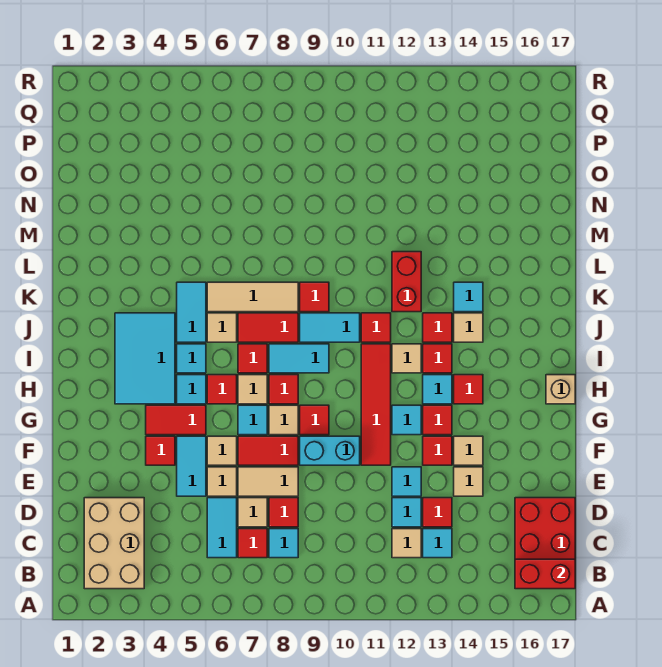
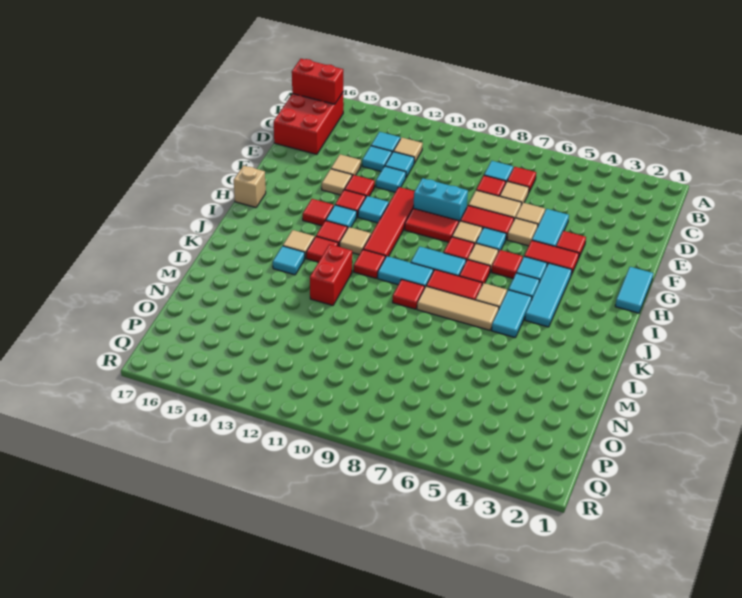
tan brick B2:D3 level 1 -> none
cyan tile C6:D6 level 1 -> cyan tile G1:H1 level 1
red tile D13 level 1 -> cyan tile D13 level 1
red tile G9 level 1 -> red tile G9:G10 level 1
cyan tile H3:J4 level 1 -> cyan tile H4:J4 level 1

